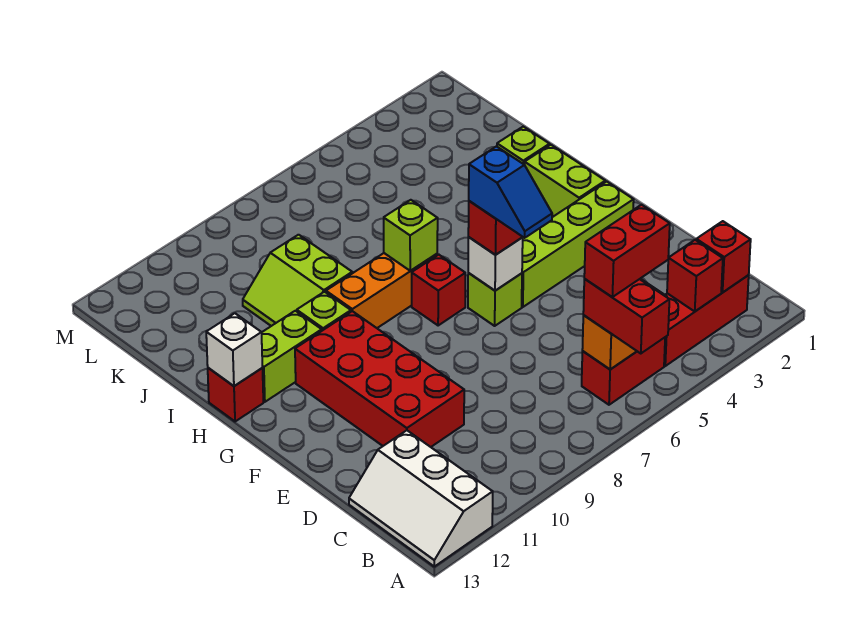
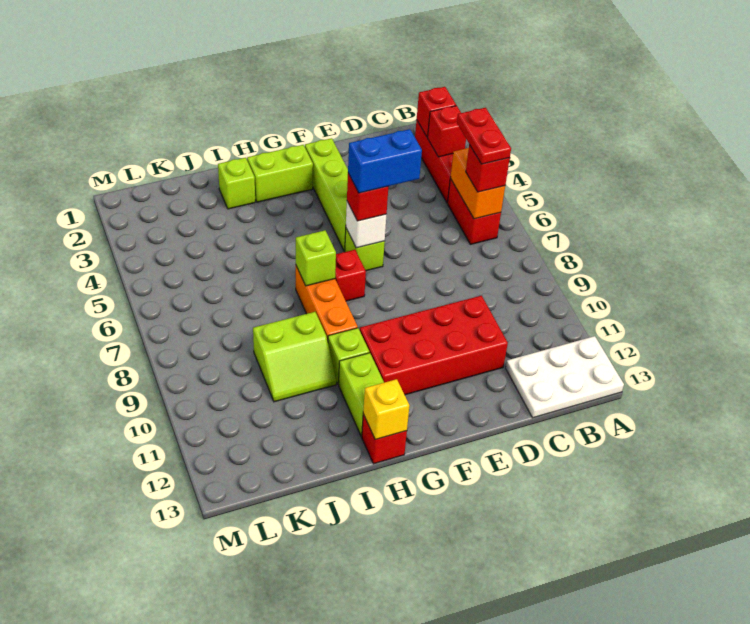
red brick A6:B6 level 3 -> red brick B6 level 3
white slope A12:C13 level 1 top 12 -> white plate A12:C13 level 1
red brick B5:B6 level 4 -> red plate B5:B6 level 4
blue slope E6:F6 level 4 top F -> blue brick E6:F6 level 4
white brick H13 level 2 -> yellow brick H13 level 2

